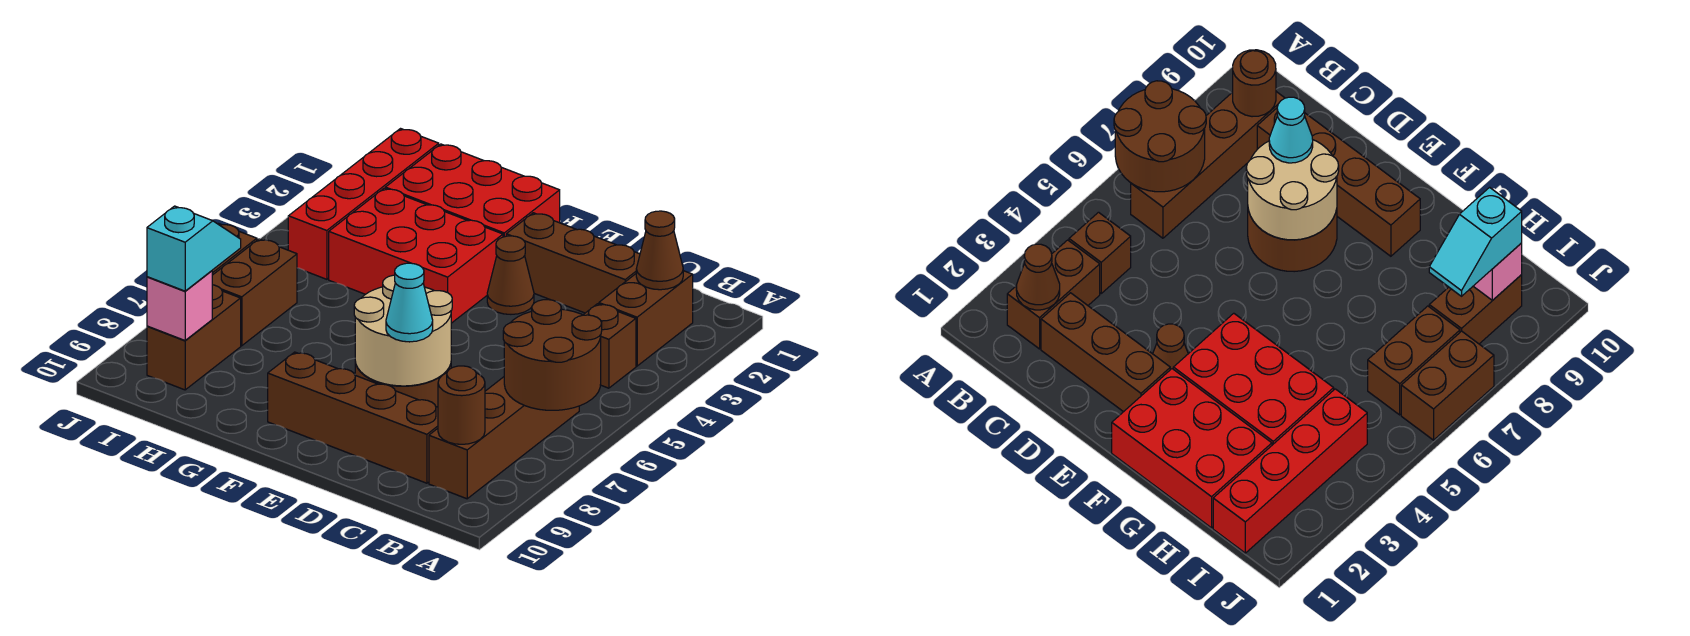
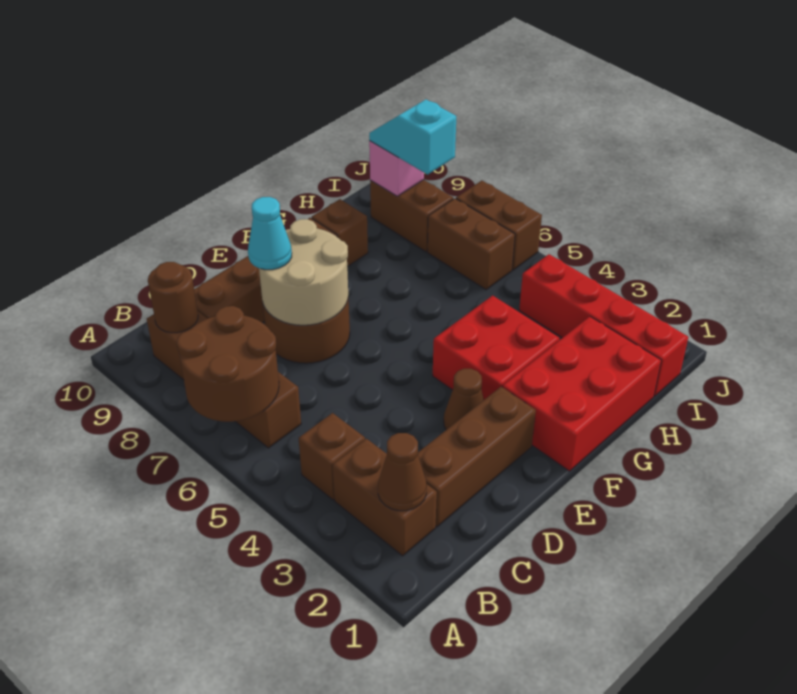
red brick F3:H4 level 1 -> red brick F3:G4 level 1
none -> brown brick G9 level 1
cyan slope I8:I9 level 3 top 9 -> cyan slope I8:I9 level 3 top 8

